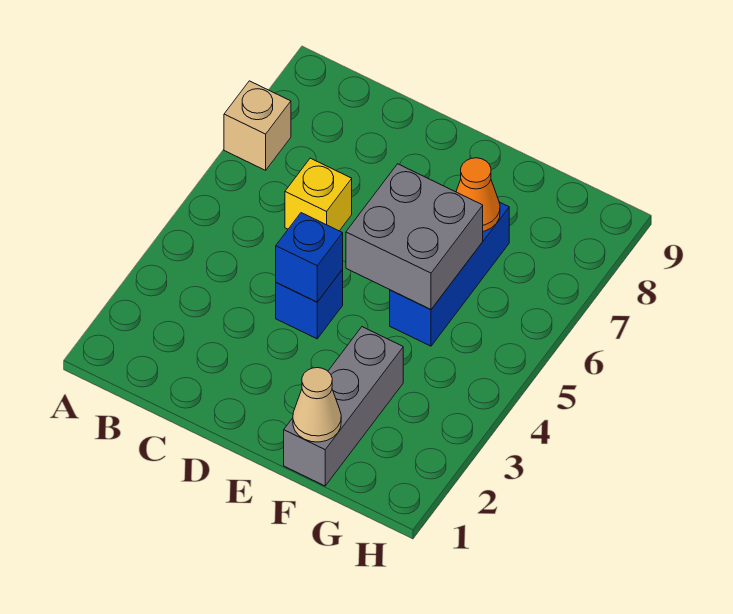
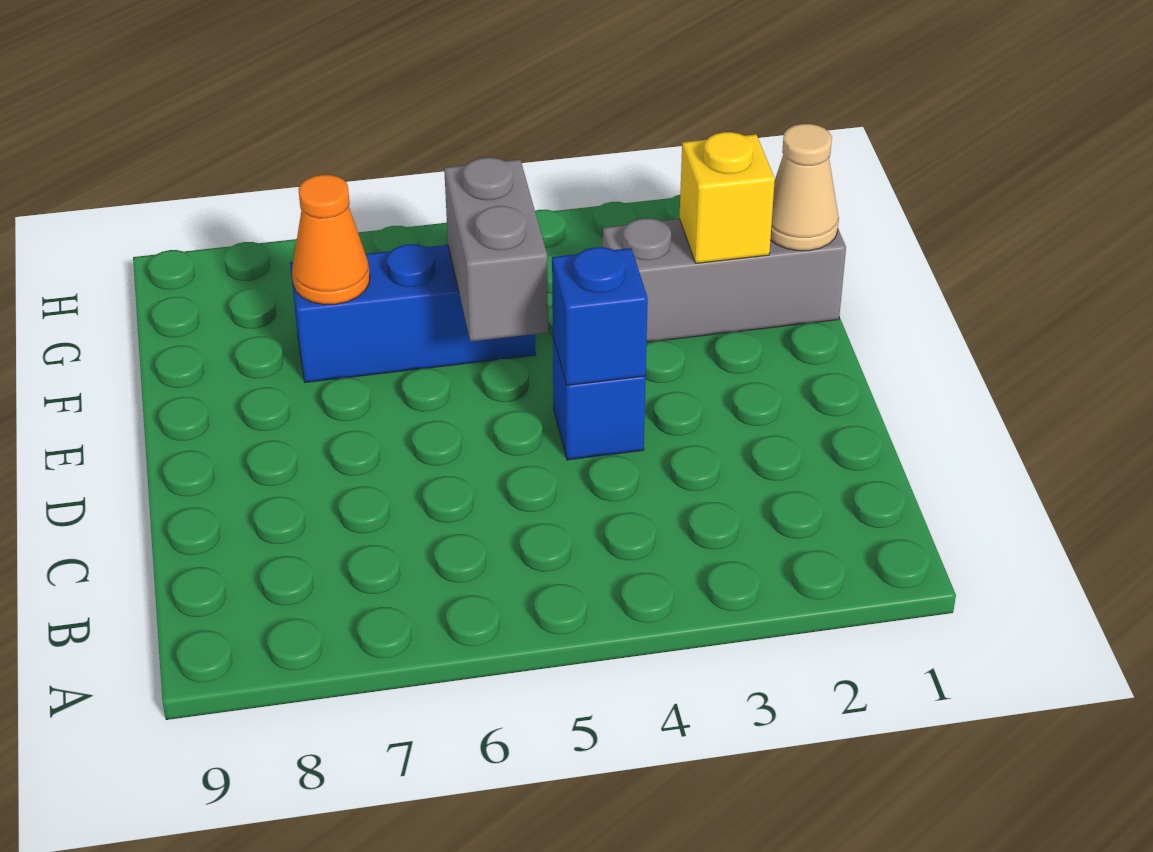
tan brick A7 level 1 -> none
yellow brick C6 level 1 -> yellow brick F2 level 2
grey brick E5:F6 level 2 -> grey brick E5:F5 level 2

